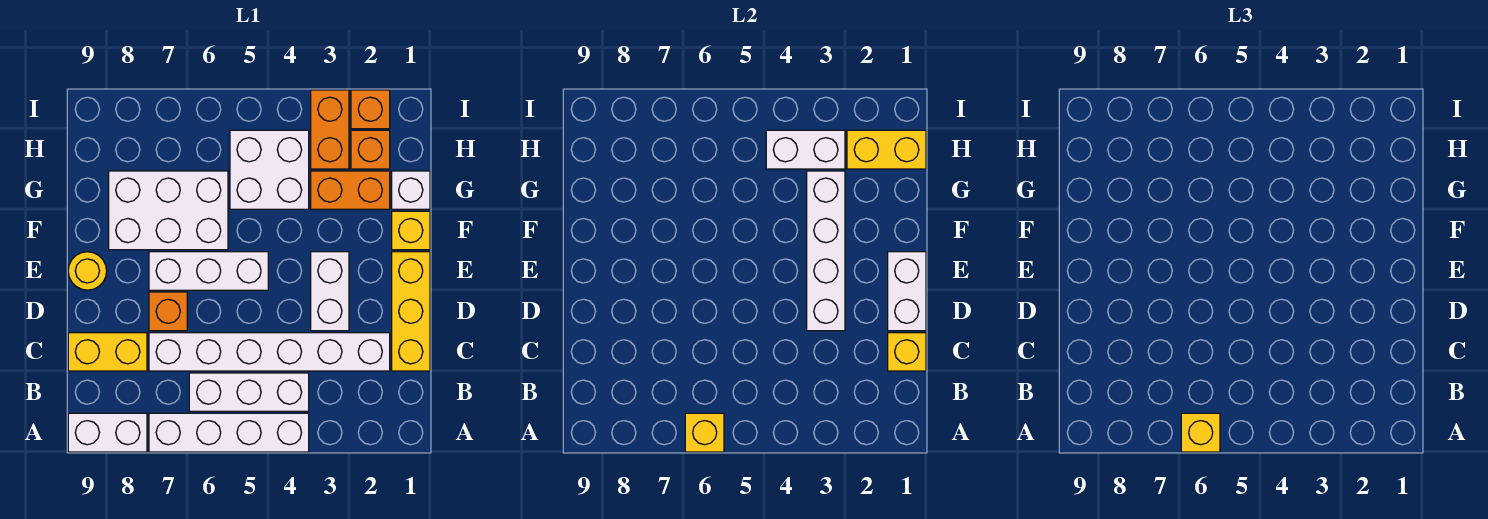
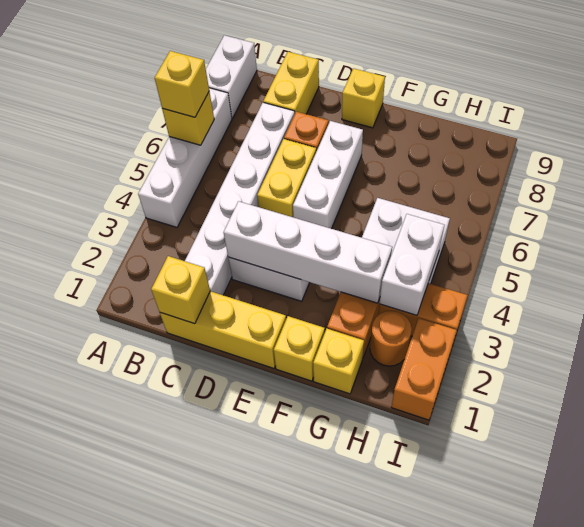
white brick B4:B6 level 1 -> none
white brick D1:E1 level 2 -> none
yellow round brick E9 level 1 -> yellow brick E9 level 1
white brick F6:G8 level 1 -> none
white brick G1 level 1 -> yellow brick G1 level 1
yellow brick H1:H2 level 2 -> yellow brick D5:D6 level 1
orange brick H2 level 1 -> orange round brick H2 level 1
orange brick I2 level 1 -> orange brick I1:I2 level 1

